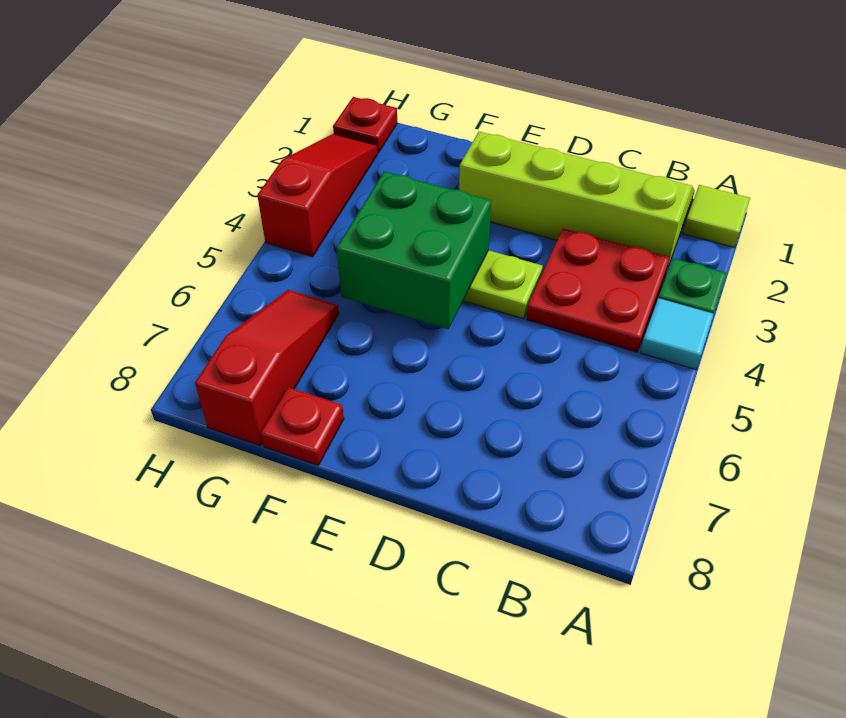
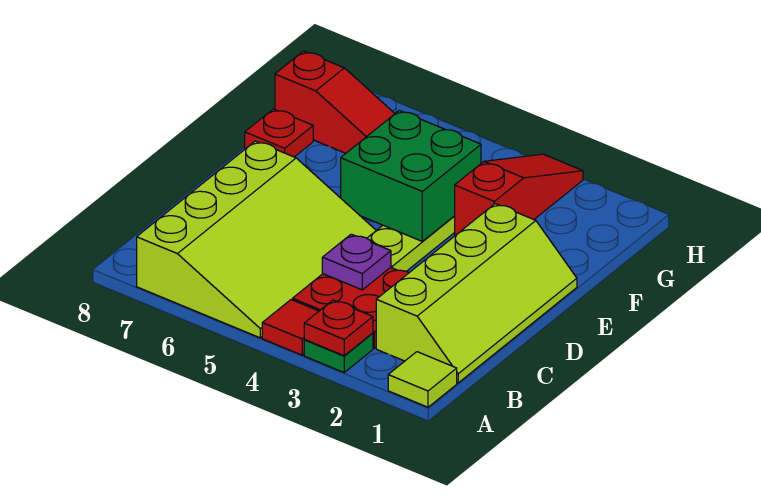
cyan tile A4 level 1 -> red tile A4 level 1
none -> lime slope A5:D7 level 1 top 7
none -> purple plate C4 level 2
red plate H1 level 1 -> red plate A3 level 2
red slope H2:H4 level 1 top 4 -> red slope F3:H3 level 1 top F

